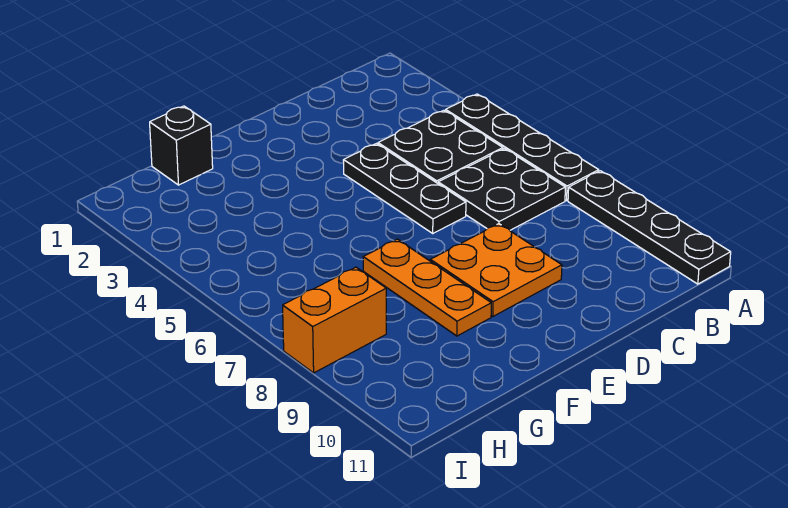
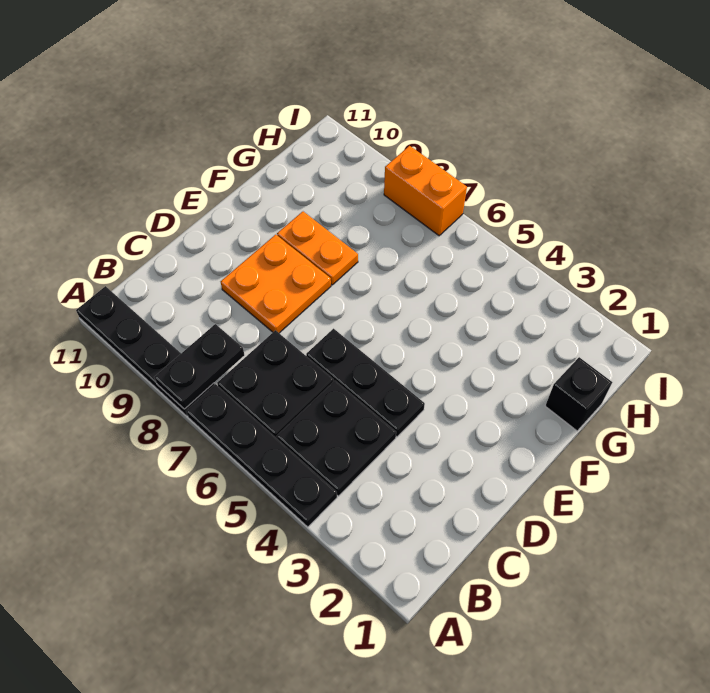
none -> black plate A8:B8 level 2
orange plate F7:F9 level 1 -> orange plate F8:F9 level 1
orange brick H8:I8 level 1 -> orange brick I7:I8 level 1

